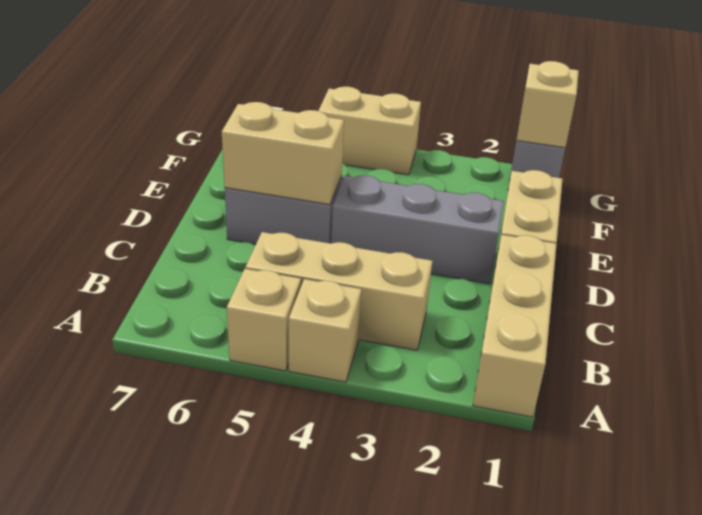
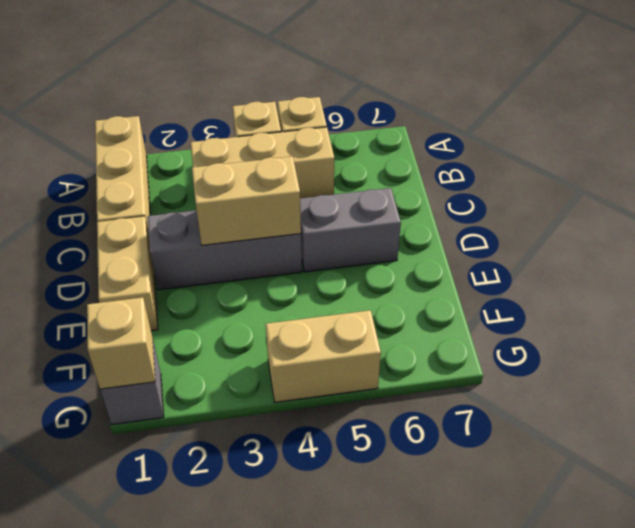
tan brick D5:D6 level 2 -> tan brick D3:D4 level 2

